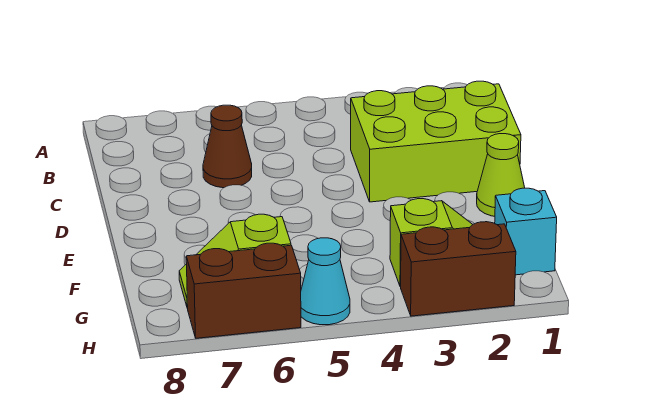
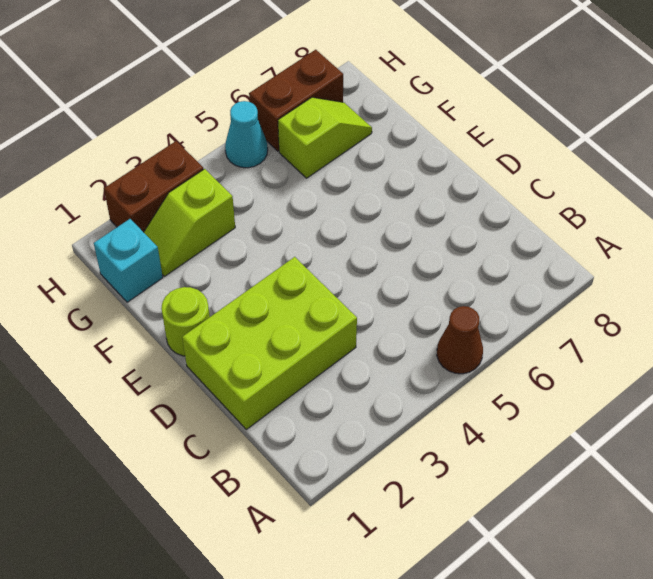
brown cone C6 level 1 -> brown cone A5 level 1
lime cone E1 level 1 -> lime round brick E1 level 1

